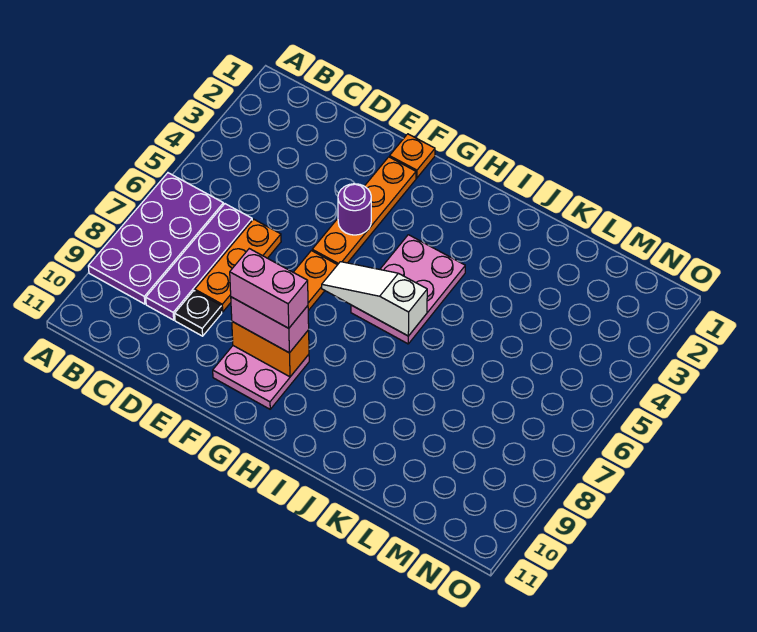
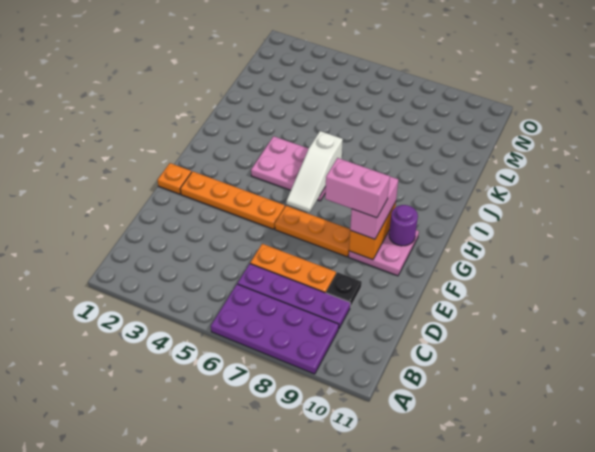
purple round brick F4 level 2 -> purple round brick G10 level 2
pink brick F9:G9 level 4 -> pink brick F8:F9 level 4

